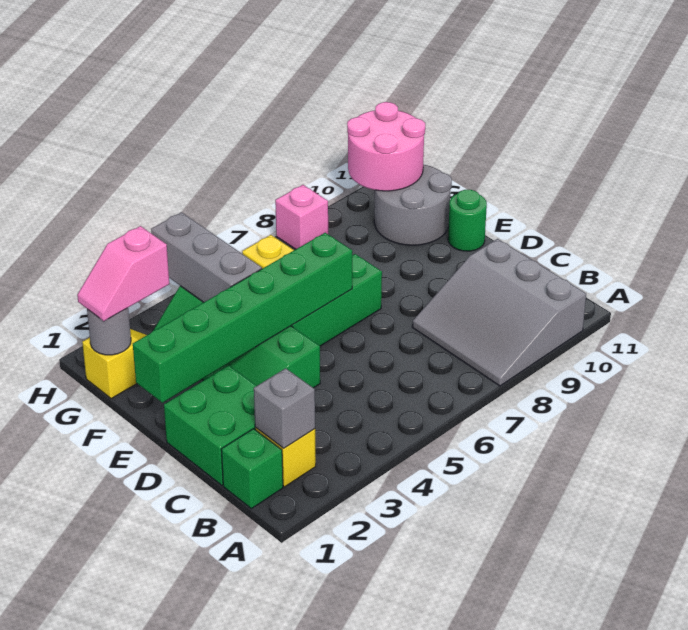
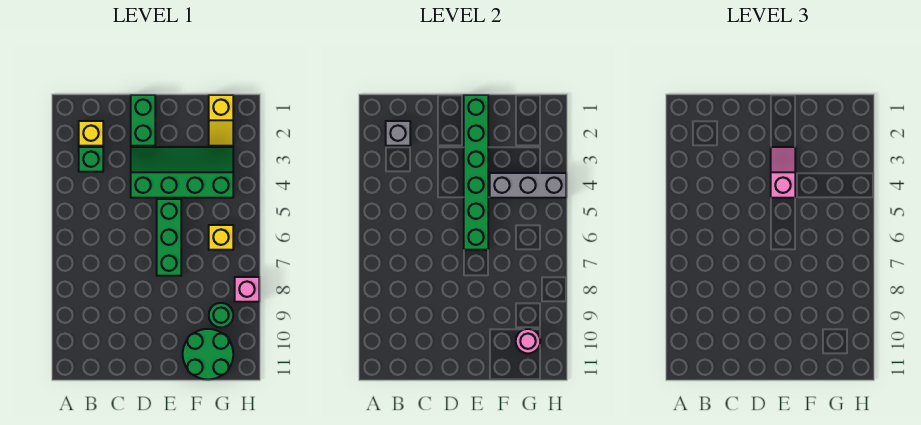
grey slope A8:C10 level 1 top 10 -> none
green brick B1 level 1 -> green brick B3 level 1
green brick C1:D2 level 1 -> green brick D1:D2 level 1
green round brick E11 level 1 -> green round brick G9 level 1
grey round brick F10:G11 level 1 -> green round brick F10:G11 level 1
grey round brick G1 level 2 -> none
pink slope G1:G2 level 3 top 2 -> pink slope E3:E4 level 3 top 4
pink round brick G10:H11 level 2 -> pink round brick G10 level 2

